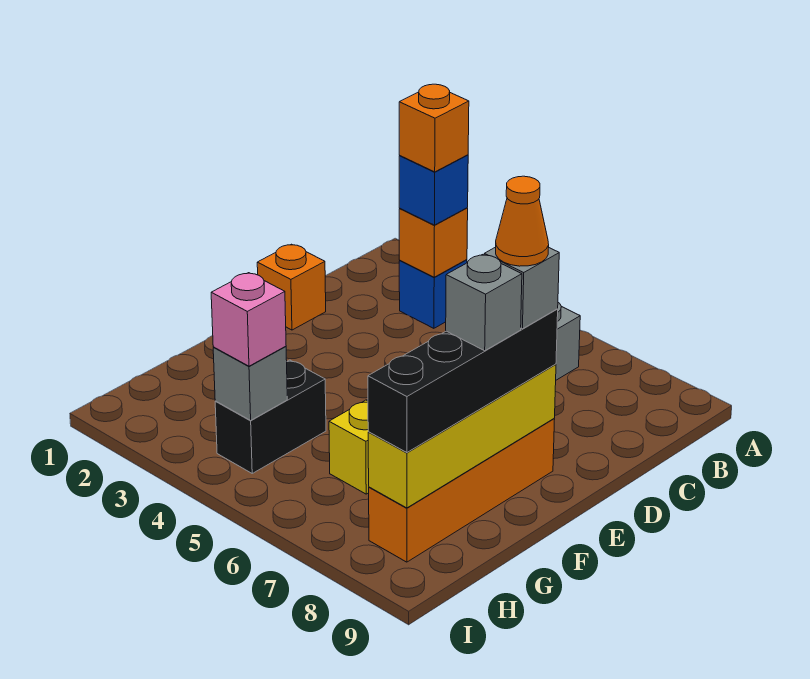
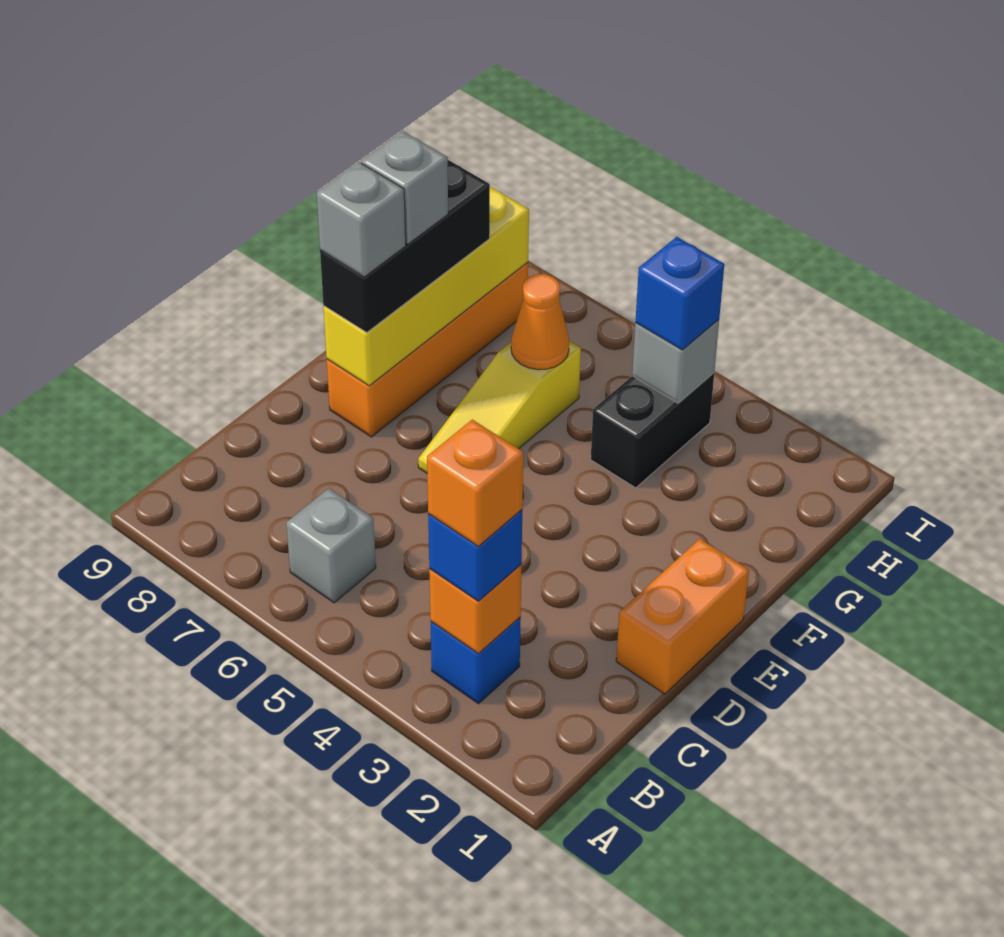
orange brick D1 level 1 -> orange brick D1:E1 level 1
black brick E8:H8 level 3 -> black brick E8:G8 level 3
orange cone E8 level 5 -> orange cone G6 level 2
pink brick H4 level 3 -> blue brick H4 level 3

